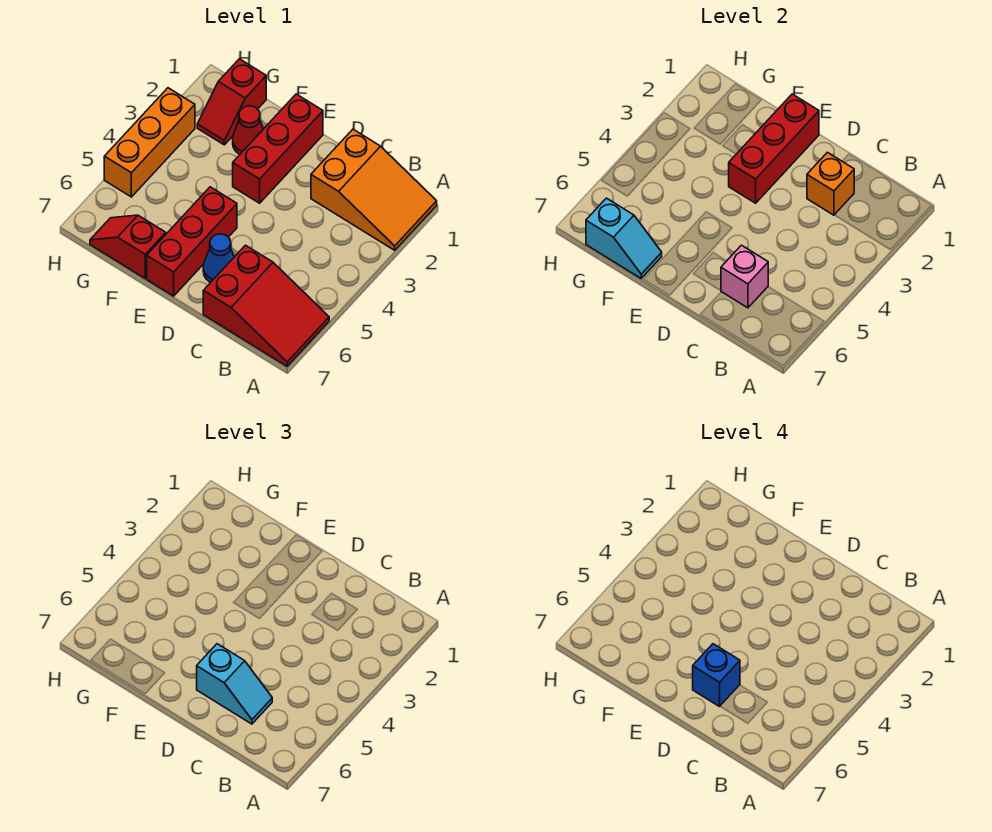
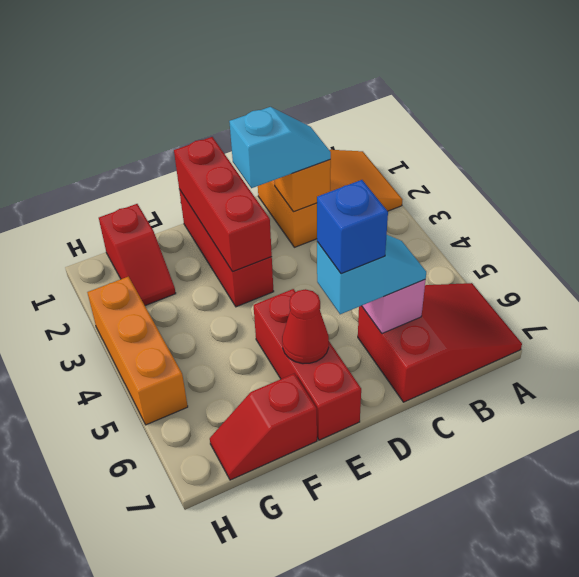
blue cone D6 level 1 -> none
red cone F2 level 1 -> red cone E6 level 2
cyan slope F7:G7 level 2 top G -> cyan slope C2:D2 level 3 top D

